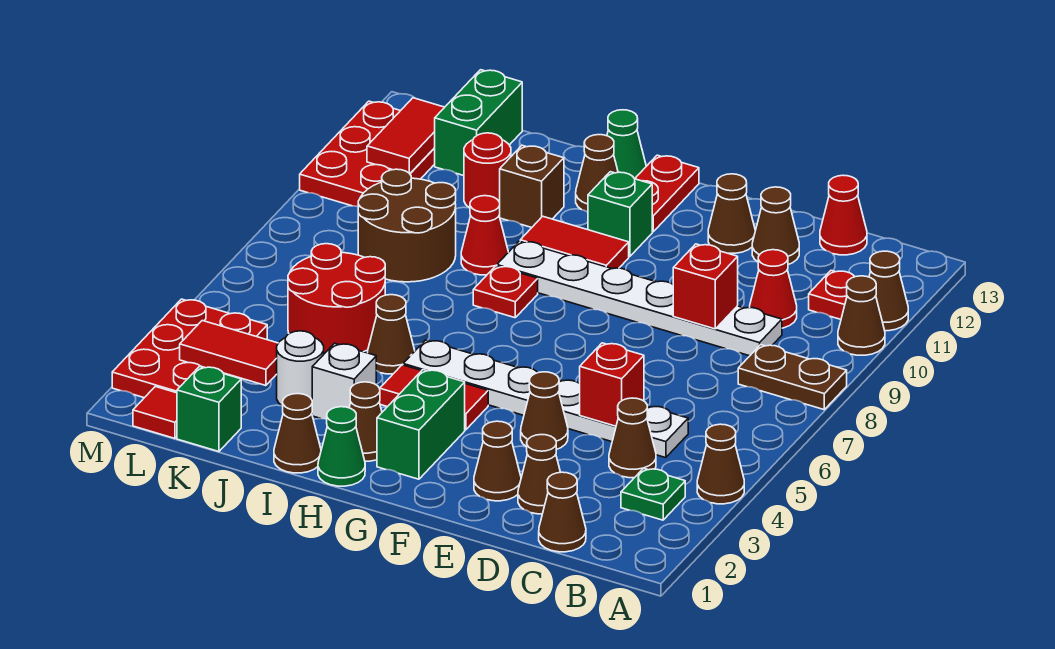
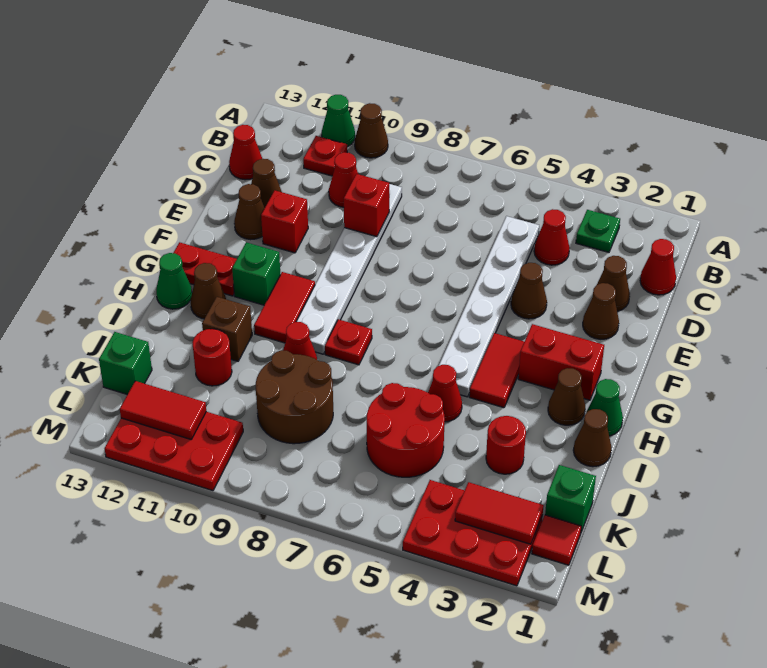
brown cone A4 level 1 -> none
brown plate A8:B8 level 1 -> none
brown cone A11 level 1 -> green cone A11 level 1
brown cone C1 level 1 -> red cone C1 level 1
brown cone C4 level 1 -> red cone C4 level 1
red brick D5 level 2 -> red brick E11 level 1
green brick G2:G3 level 1 -> red brick G2:G3 level 1
white brick I3 level 1 -> none
brown cone I5 level 1 -> red cone I5 level 1
white round brick J3 level 1 -> red round brick J3 level 1
red tile K3:L3 level 2 -> red tile L2:L3 level 2
green brick K12:K13 level 1 -> green brick K13 level 1

